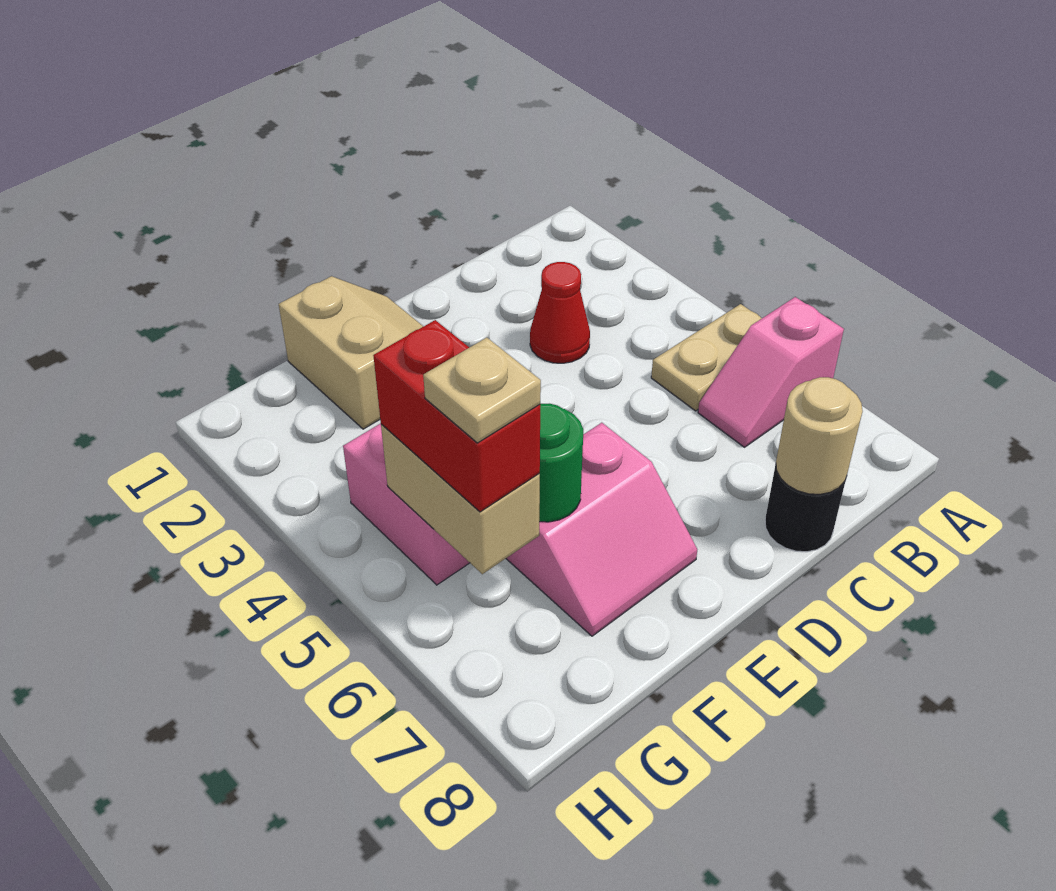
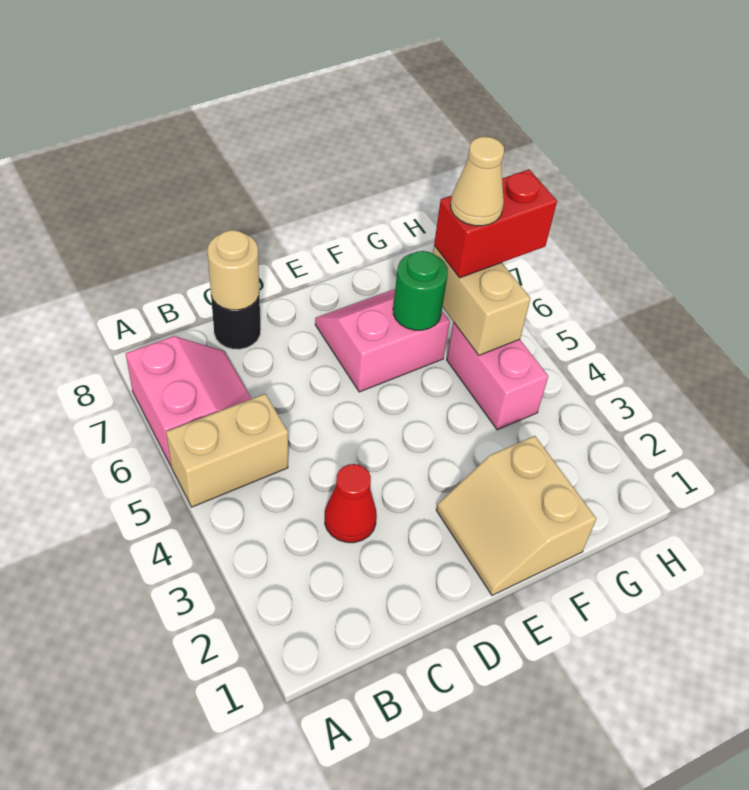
tan plate A5:B5 level 1 -> tan brick A5:B5 level 1
pink slope A6:B6 level 1 top A -> pink slope A6:B7 level 1 top A
red brick G5:G6 level 3 -> red brick G6:H6 level 3
tan plate G6 level 4 -> tan cone G6 level 4

